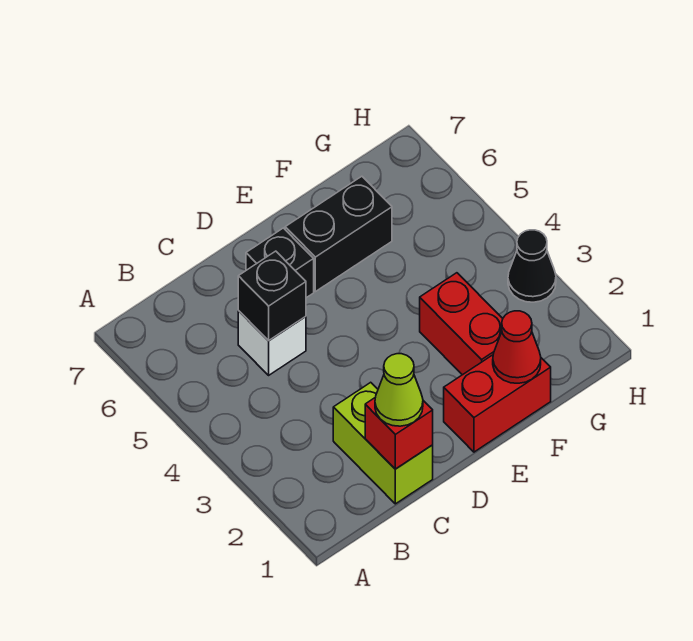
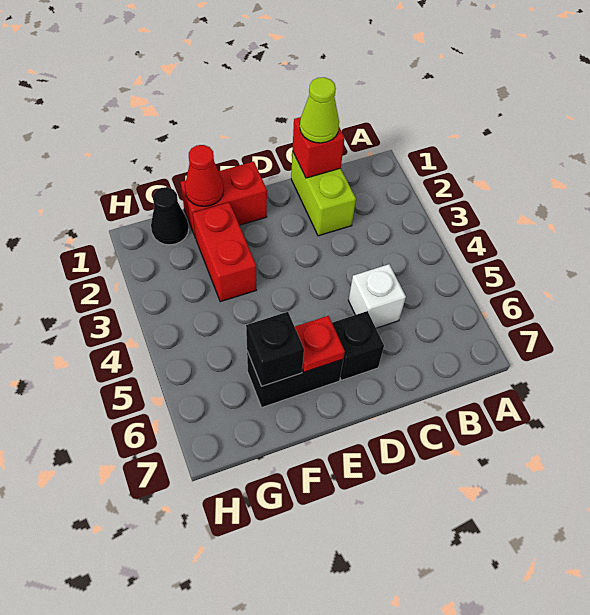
black brick C5 level 2 -> black brick F6 level 2
none -> red plate E6 level 2
black cone H3 level 1 -> black cone G1 level 1

